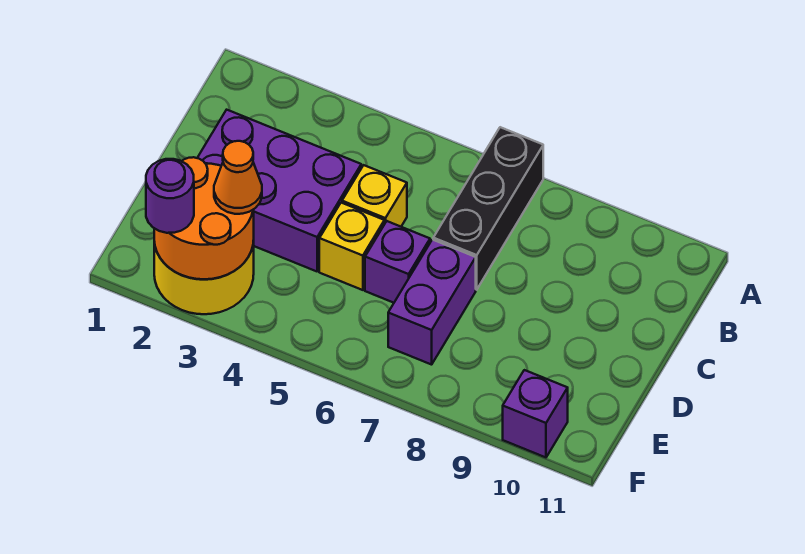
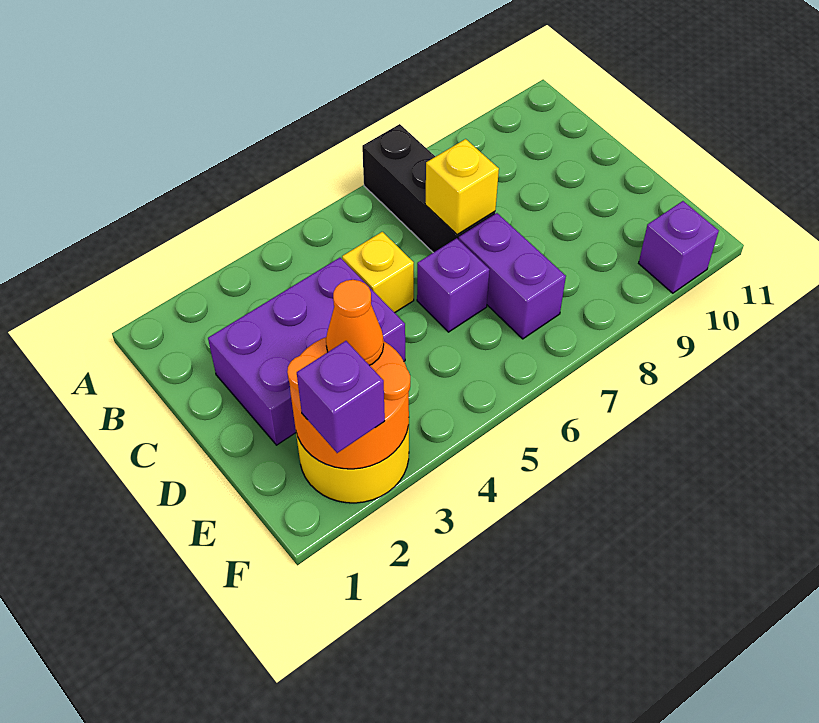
yellow brick D5 level 1 -> yellow brick C7 level 2
purple round brick F2 level 3 -> purple brick F2 level 3

